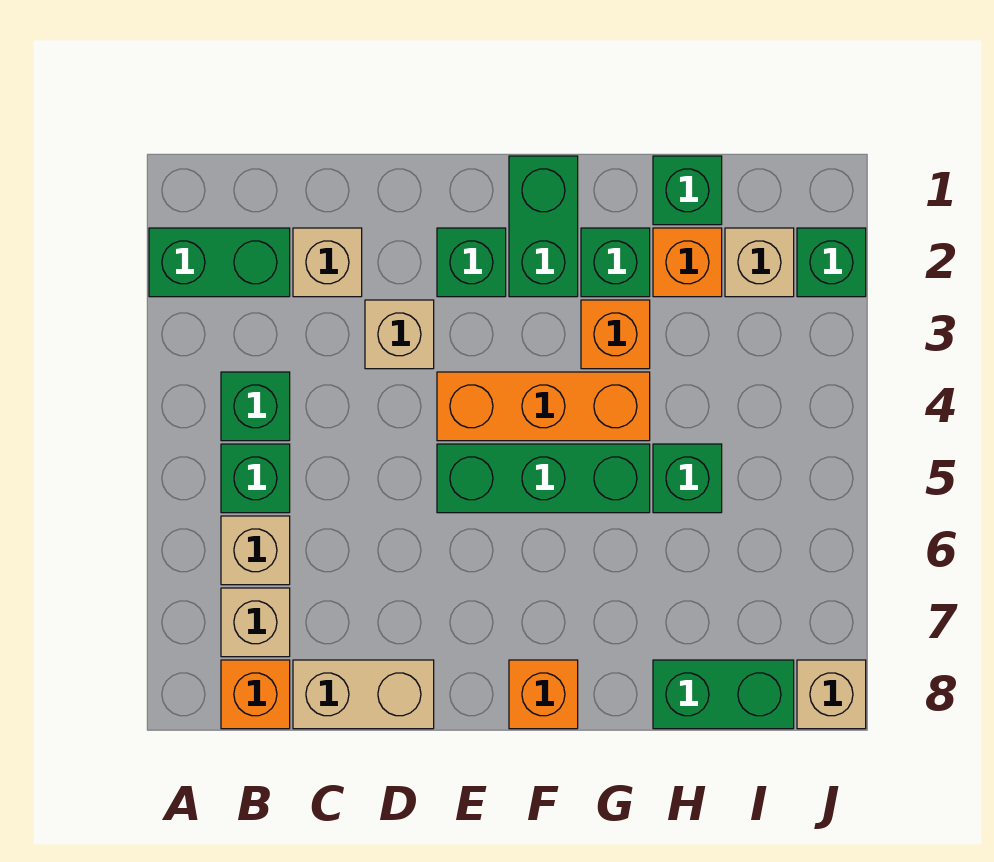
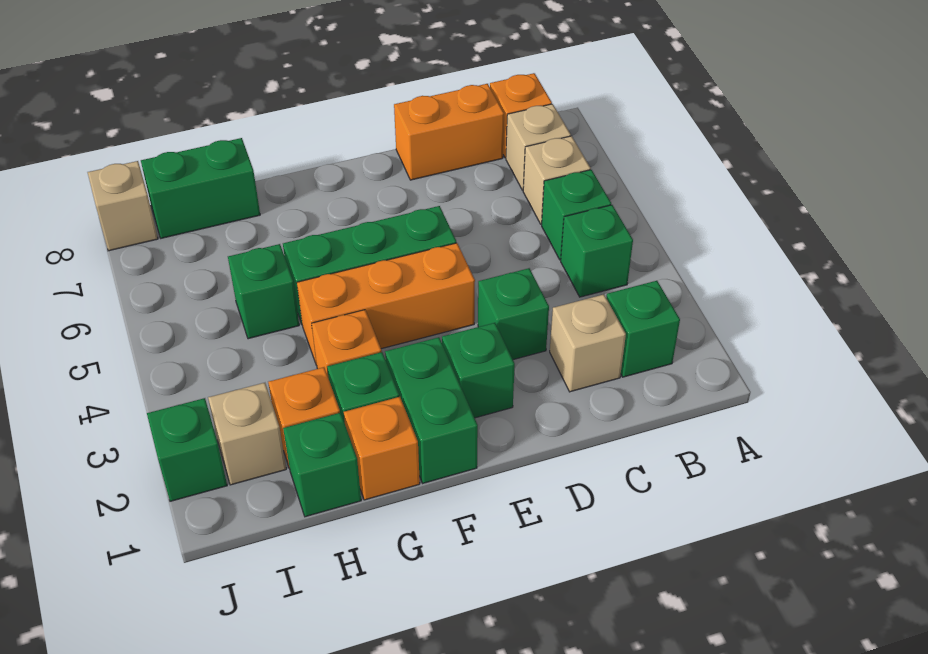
green brick A2:B2 level 1 -> green brick B2 level 1
tan brick C8:D8 level 1 -> orange brick C8:D8 level 1
tan brick D3 level 1 -> green brick D3 level 1
orange brick F8 level 1 -> orange brick G1 level 1

